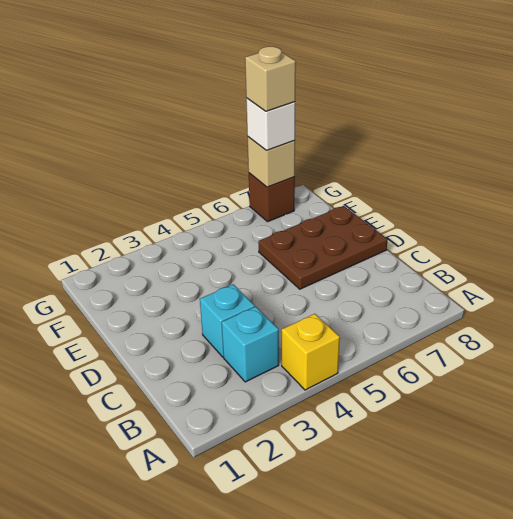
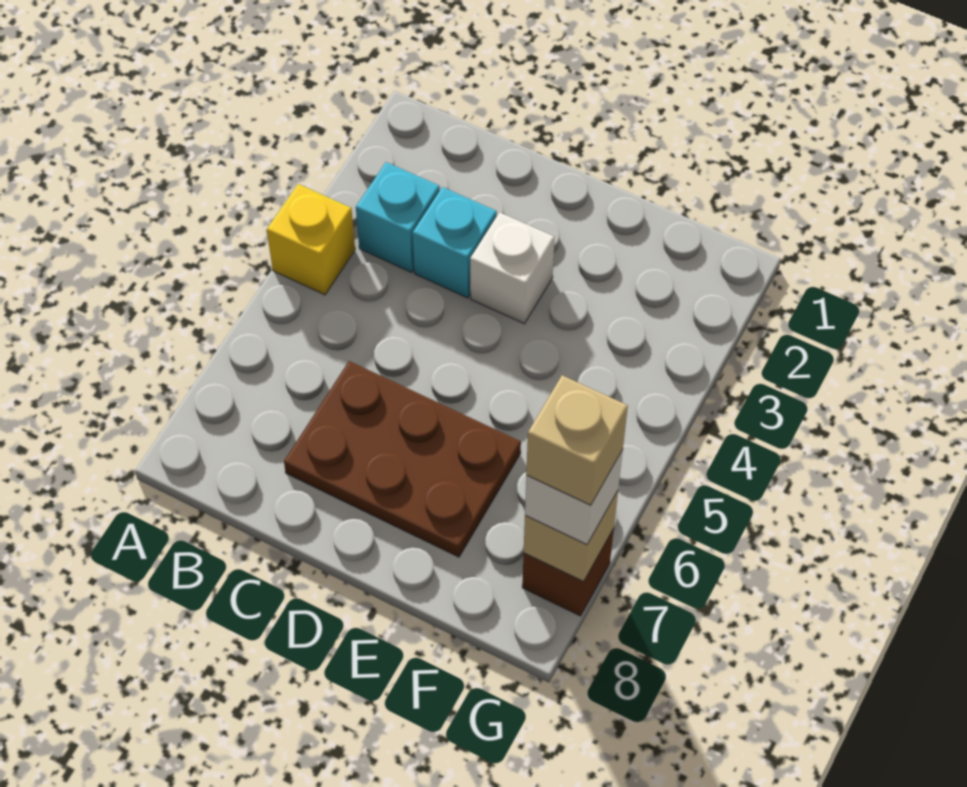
none -> white brick D3 level 1
brown plate D6:E8 level 1 -> brown plate C6:E7 level 1

